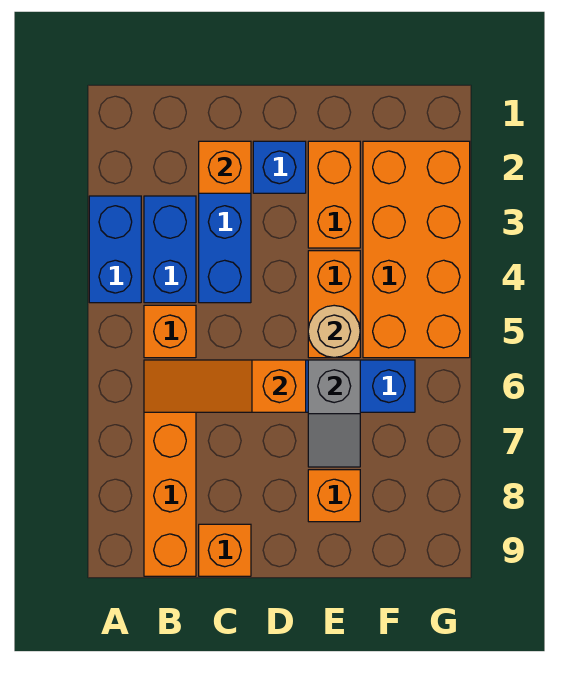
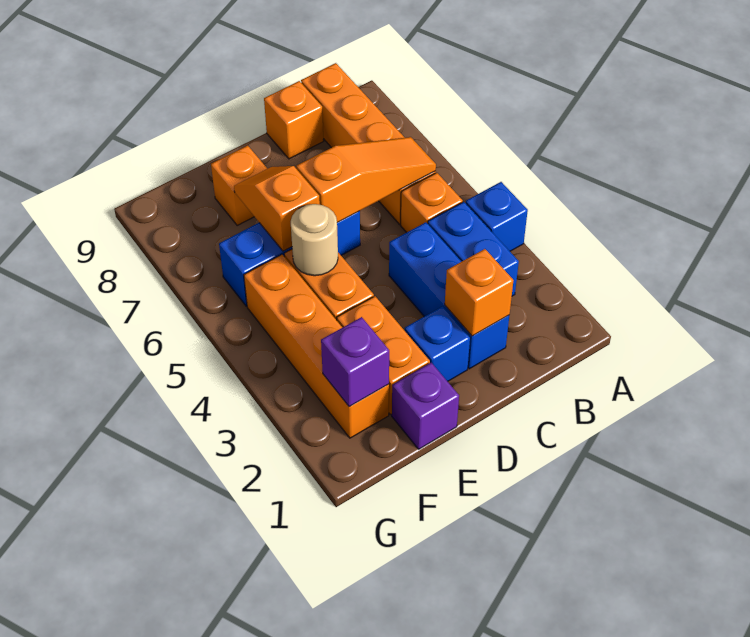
blue brick A3:A4 level 1 -> blue brick A4 level 1
none -> purple brick E1 level 1
grey slope E6:E7 level 2 top 6 -> orange slope E6:E7 level 2 top 6
orange brick F2:G5 level 1 -> orange brick F2:F5 level 1
none -> purple brick F2 level 2

